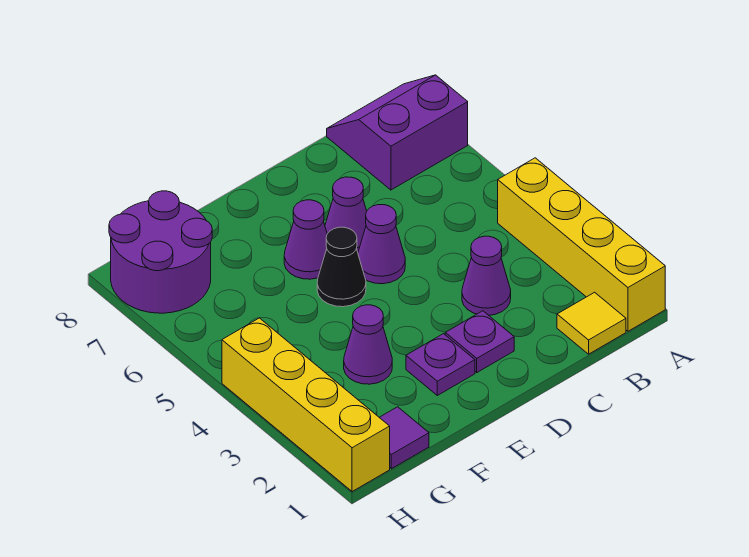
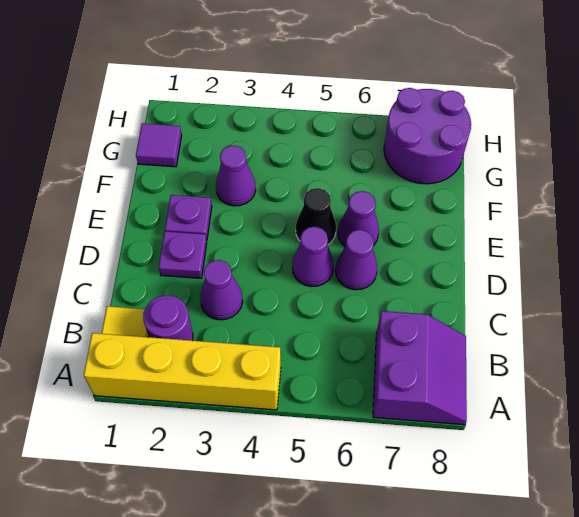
none -> purple round brick B2 level 1
yellow brick H1:H4 level 1 -> none

